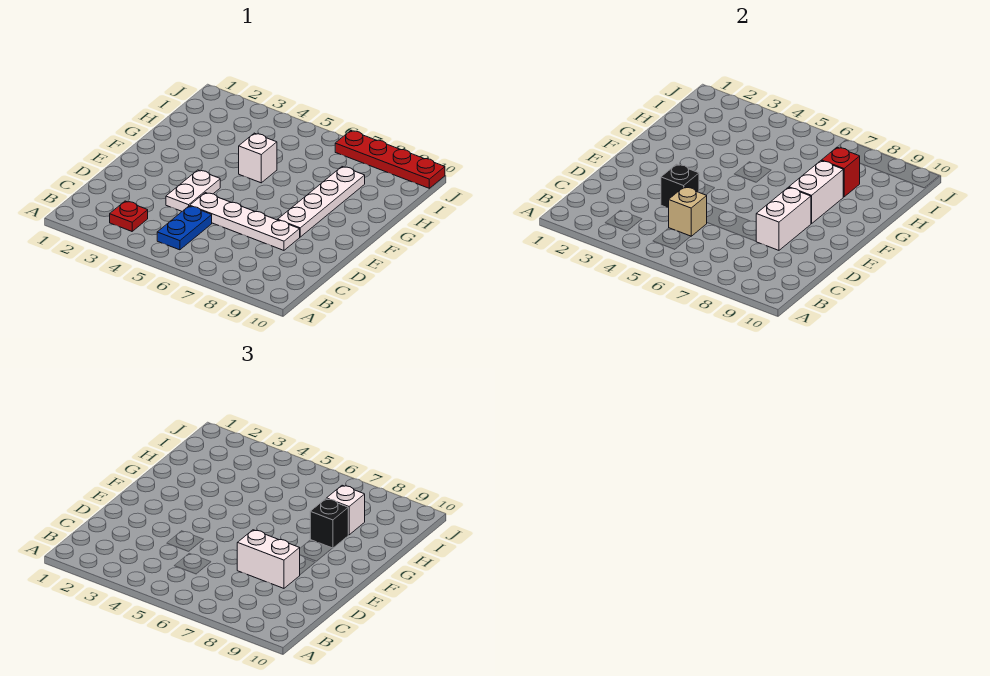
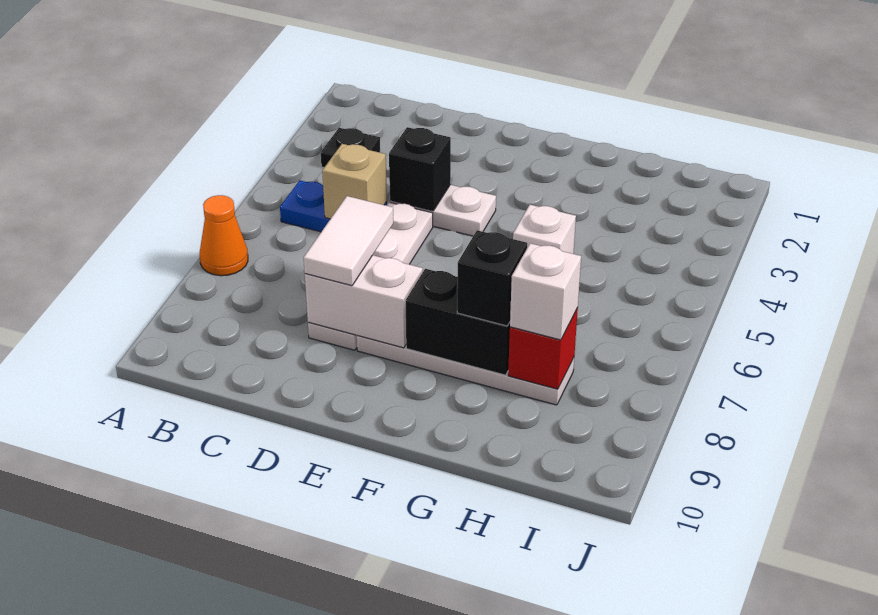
none -> orange cone A7 level 1
red plate B3 level 1 -> black plate B3 level 1
white brick D7:D8 level 3 -> white tile D7:D8 level 3
white brick F8:G8 level 2 -> black brick F8:G8 level 2
red plate J7:J10 level 1 -> none

